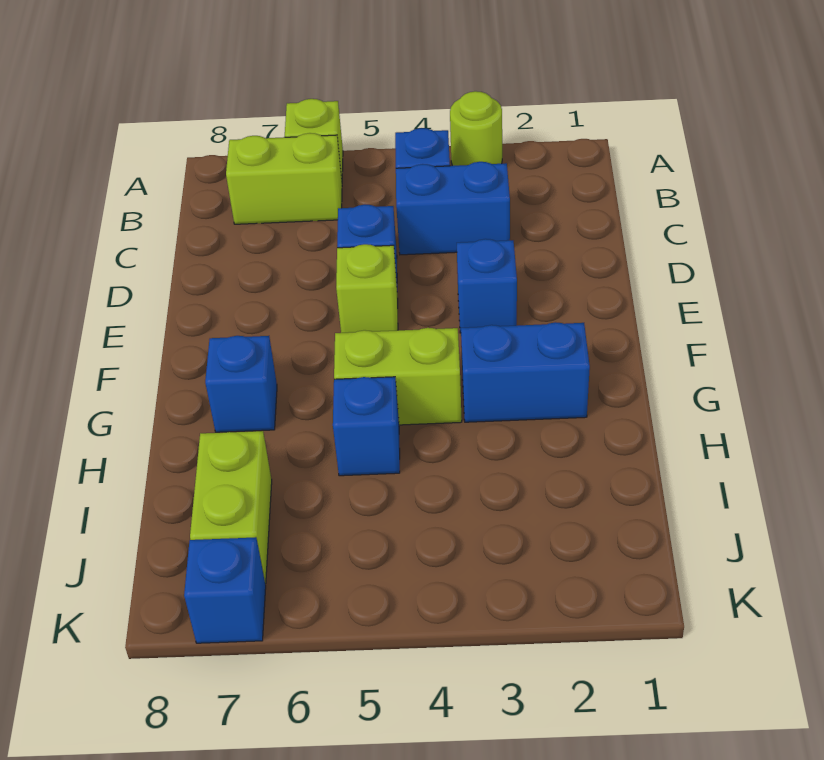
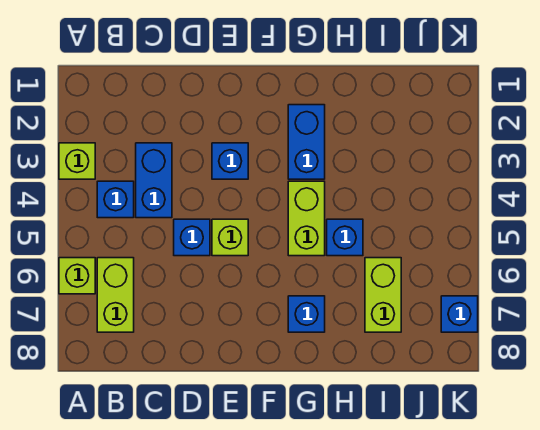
lime round brick A3 level 1 -> lime brick A3 level 1
lime brick I7:J7 level 1 -> lime brick I6:I7 level 1

